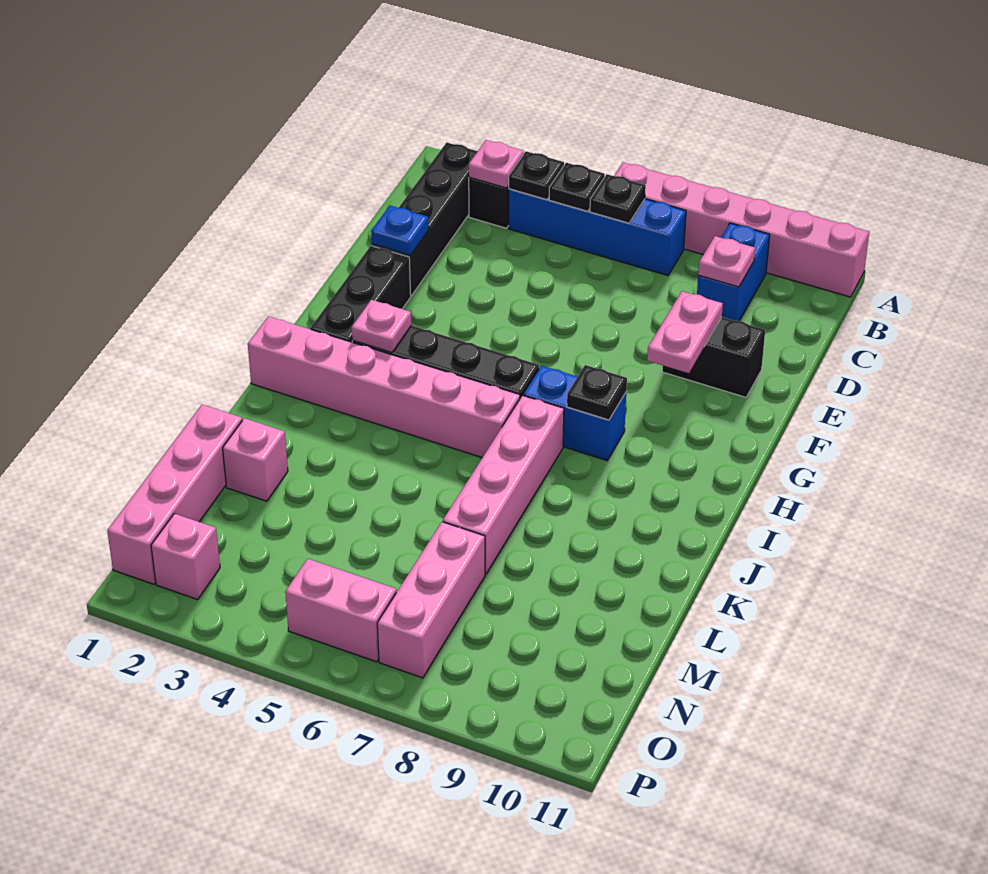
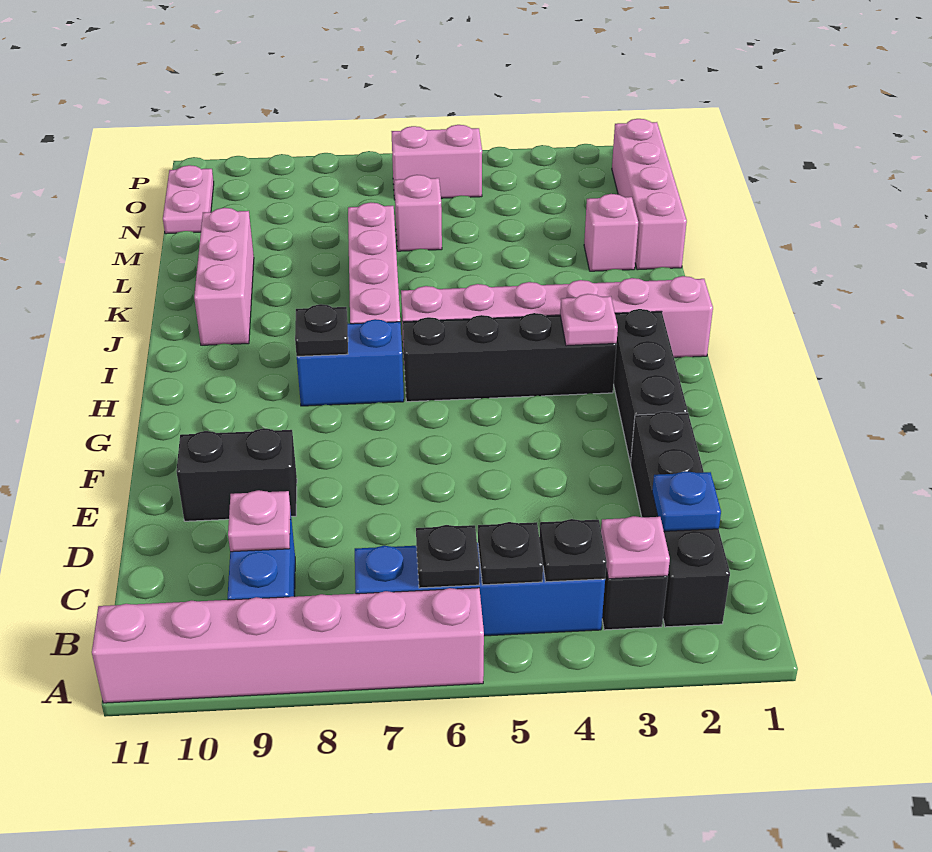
blue plate E2 level 2 -> blue plate C2 level 2
pink plate E9:F9 level 2 -> pink plate N11:O11 level 1
pink brick M7:O7 level 1 -> pink brick J10:L10 level 1
pink brick O2 level 1 -> pink brick M6 level 1

